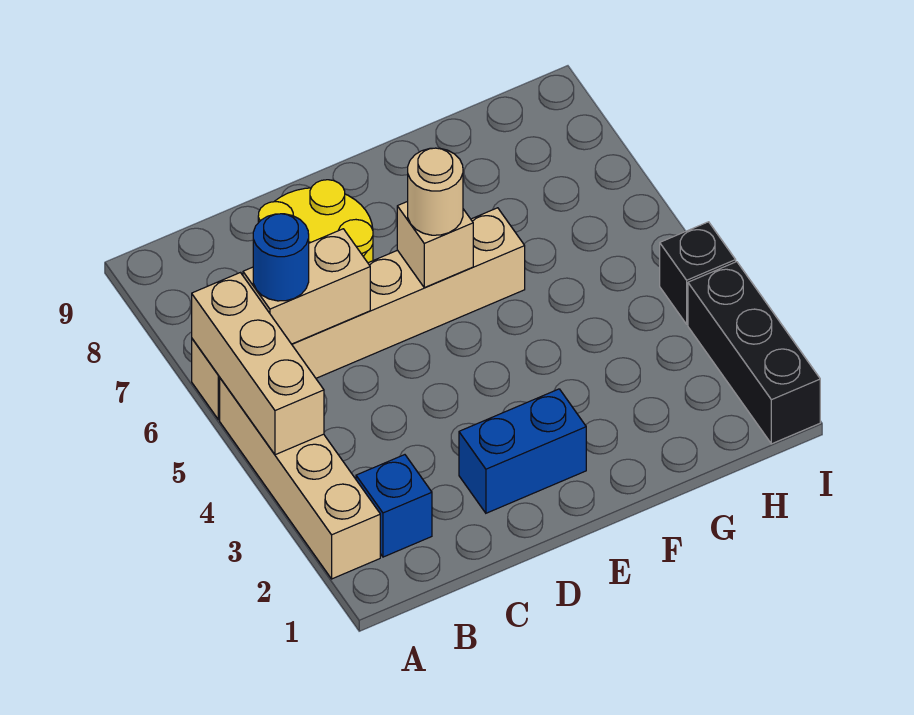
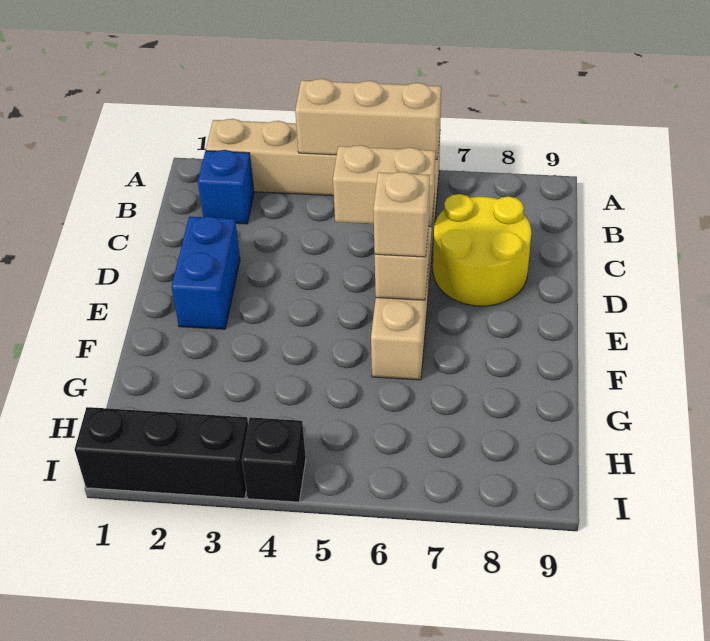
tan brick B6:C6 level 2 -> tan brick C5:C6 level 2
blue round brick B6 level 3 -> none
tan round brick E6 level 3 -> tan brick E6 level 3

